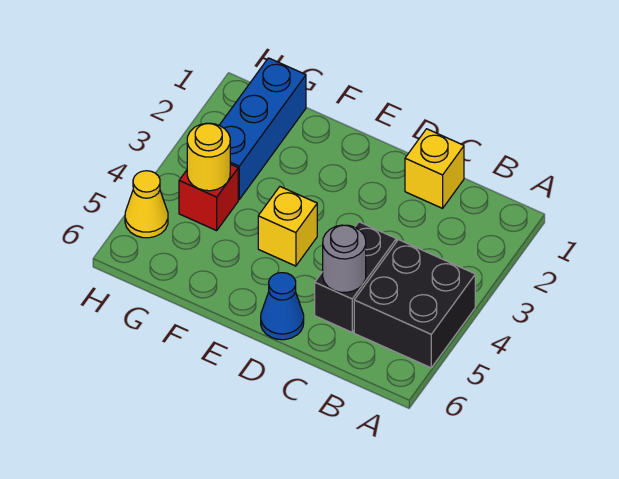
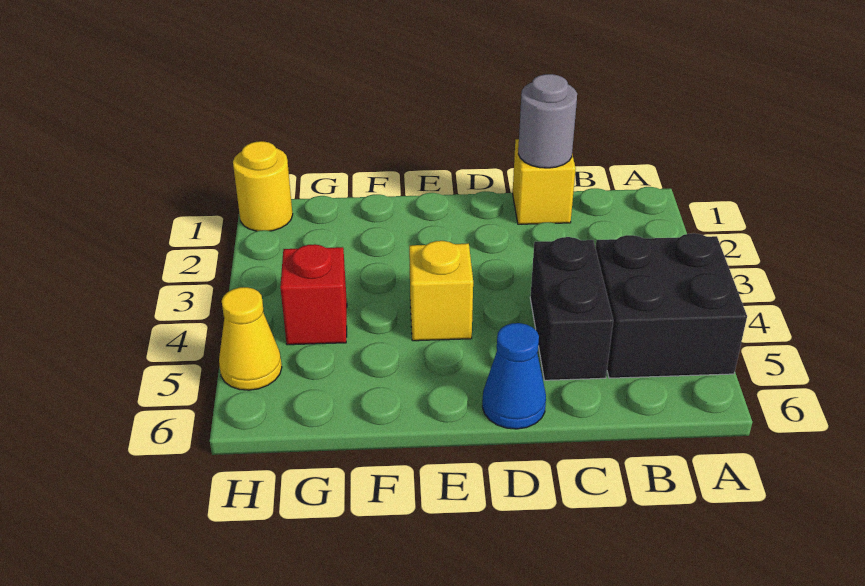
grey round brick C5 level 2 -> grey round brick C1 level 2
blue brick G1:G3 level 1 -> none
yellow round brick G4 level 2 -> yellow round brick H1 level 1

